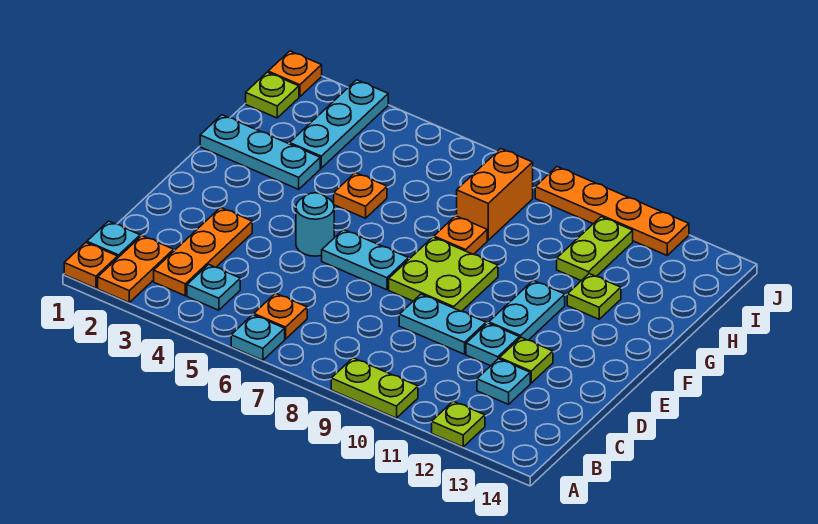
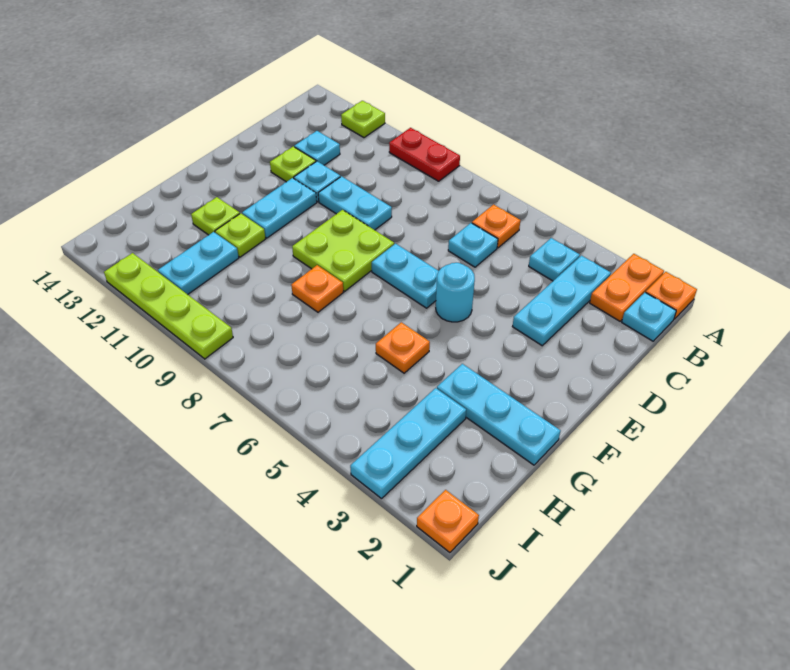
cyan plate A6 level 1 -> cyan plate C6 level 1
lime plate A9:A10 level 1 -> red plate A9:A10 level 1
orange plate B3:D3 level 1 -> cyan plate B3:D3 level 1
orange brick H8:I8 level 1 -> none
lime plate H11:I11 level 1 -> cyan plate H11:I11 level 1
lime plate I1 level 1 -> lime plate G11 level 1
orange plate J9:J12 level 1 -> lime plate J9:J12 level 1

